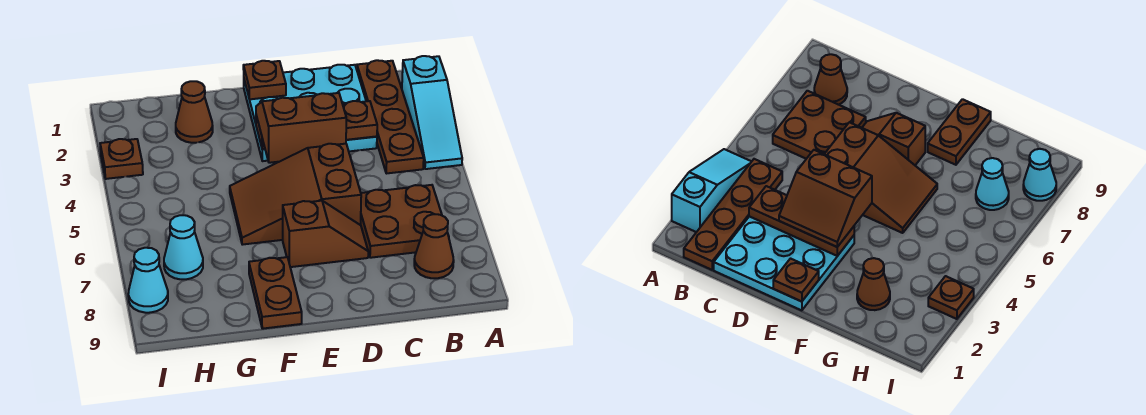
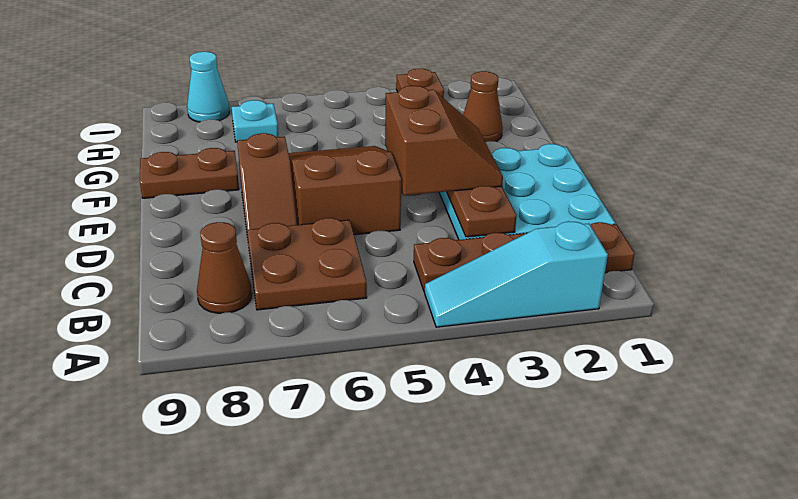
brown plate E1 level 2 -> none
cyan cone H7 level 1 -> cyan plate H7 level 1

